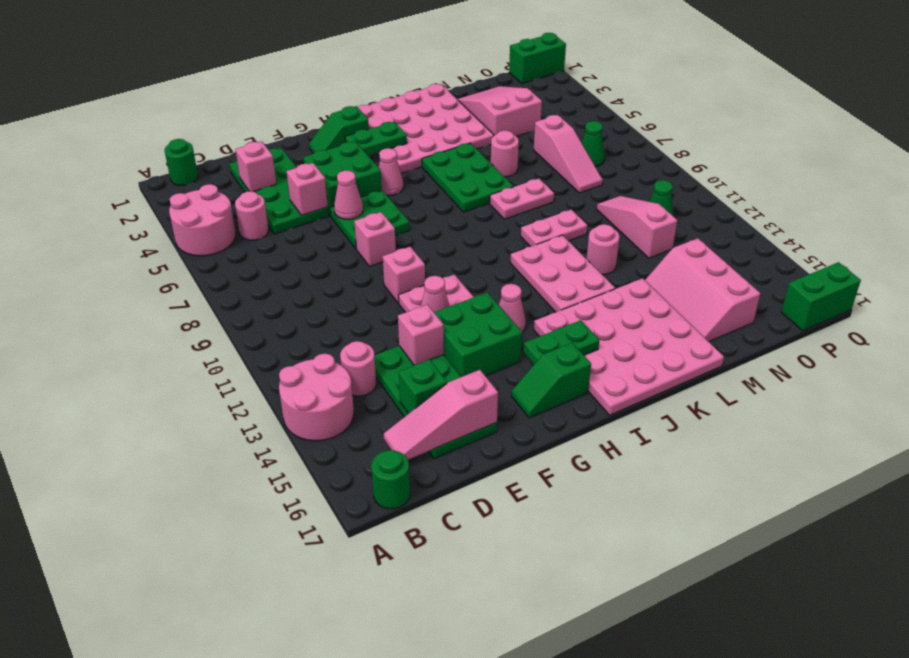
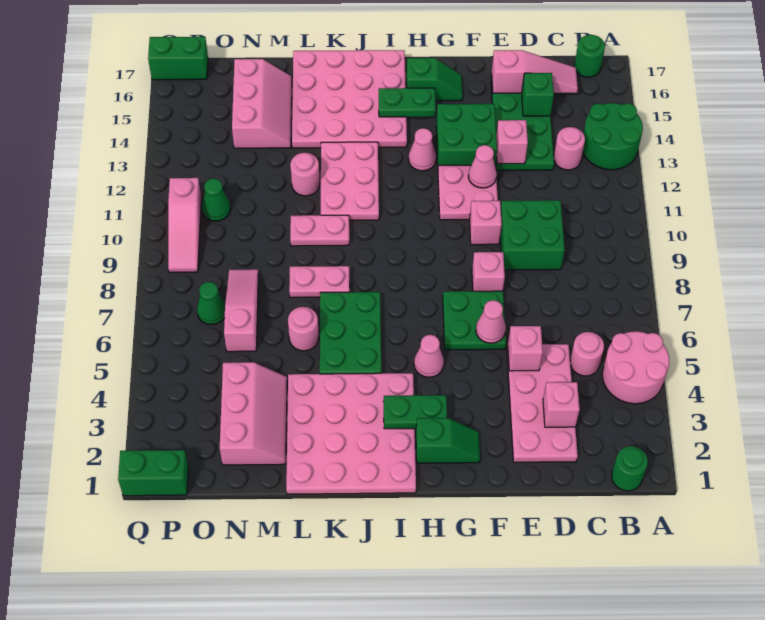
pink round brick A13:B14 level 1 -> green round brick A13:B14 level 1
green plate D2:E5 level 1 -> pink plate D2:E5 level 1
green brick F4:G5 level 1 -> green brick D9:E10 level 1
pink slope M2:N4 level 1 top 4 -> pink slope M2:N4 level 1 top N
pink slope N10:N12 level 1 top 12 -> pink slope P9:P11 level 1 top 11

